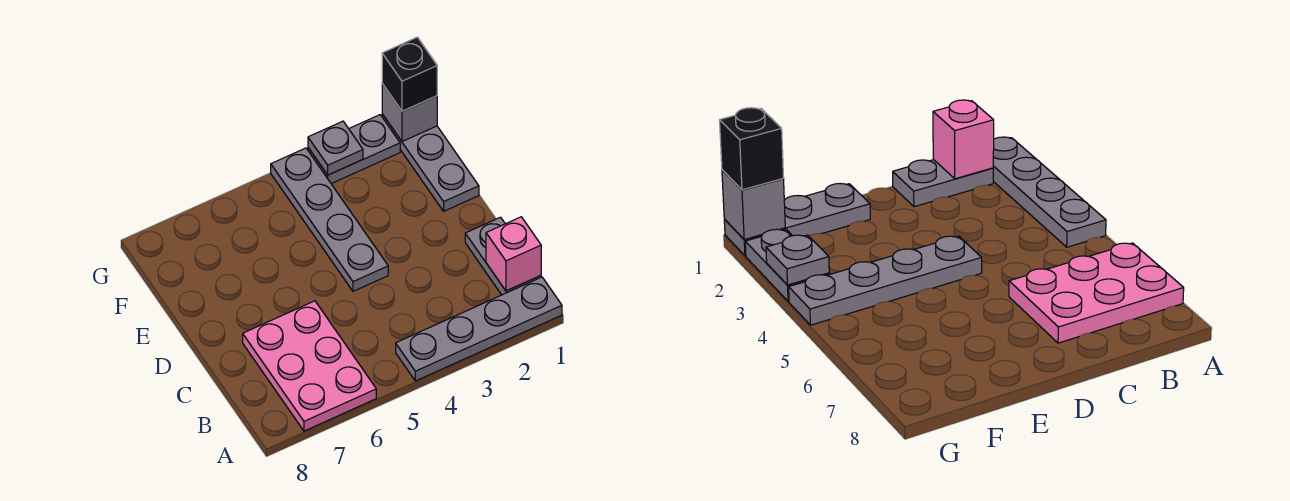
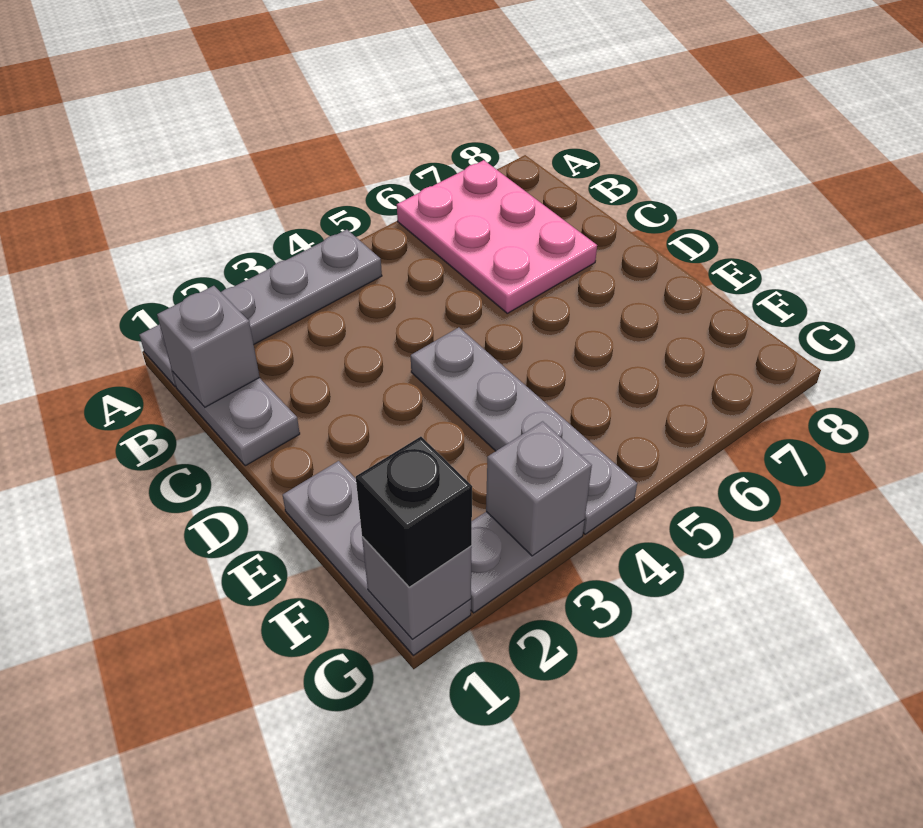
pink brick B1 level 2 -> grey brick B1 level 2
grey plate G3 level 2 -> grey brick G3 level 2

